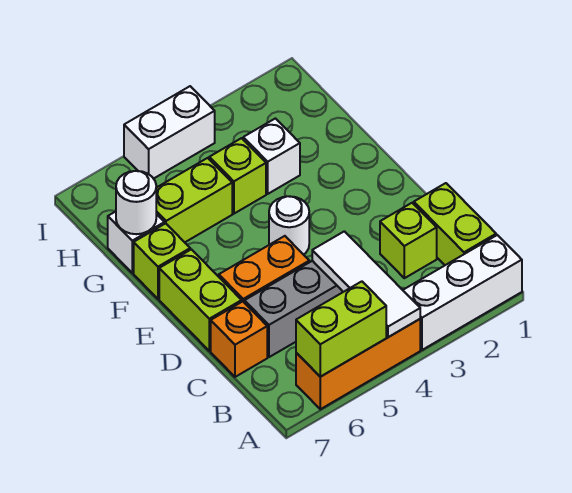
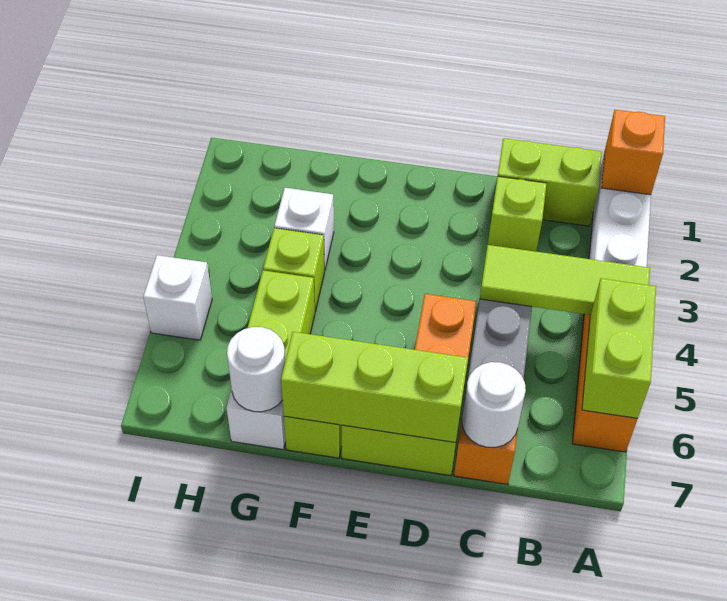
none -> orange brick A1 level 2
white tile A4:C4 level 2 -> lime tile A4:C4 level 2
none -> lime brick D7:F7 level 2
white round brick E4 level 1 -> white round brick C7 level 2
white brick I4:I5 level 1 -> white brick I5 level 1

